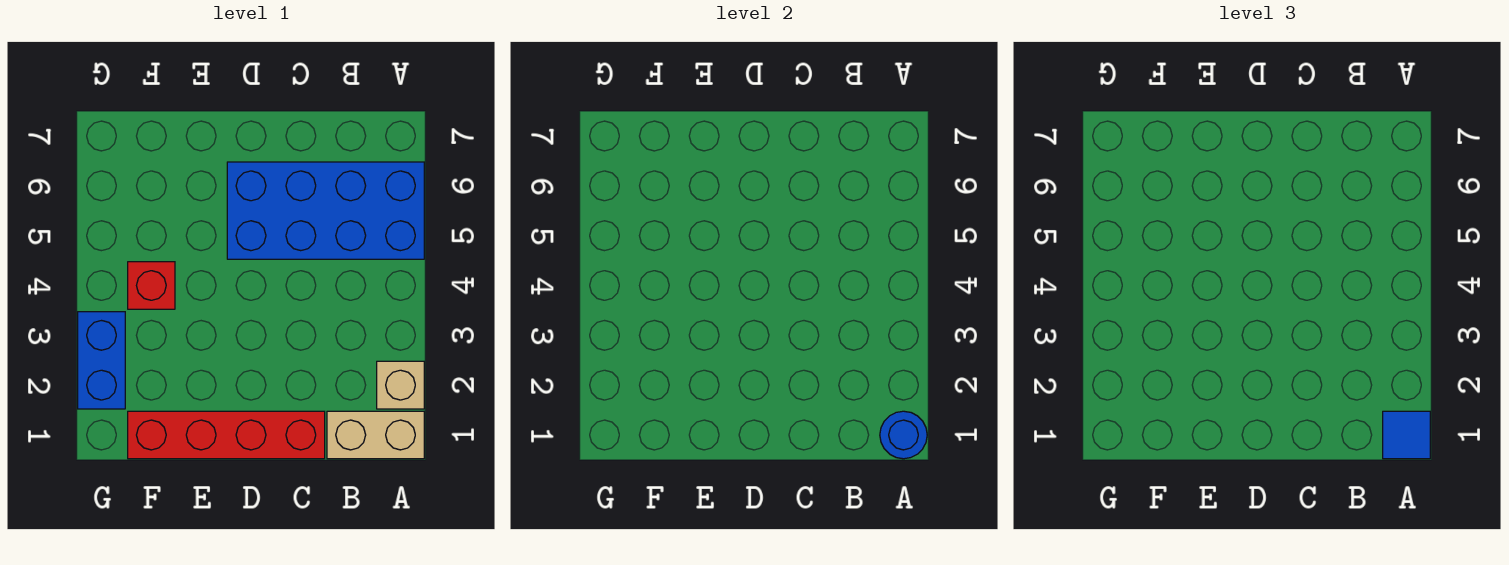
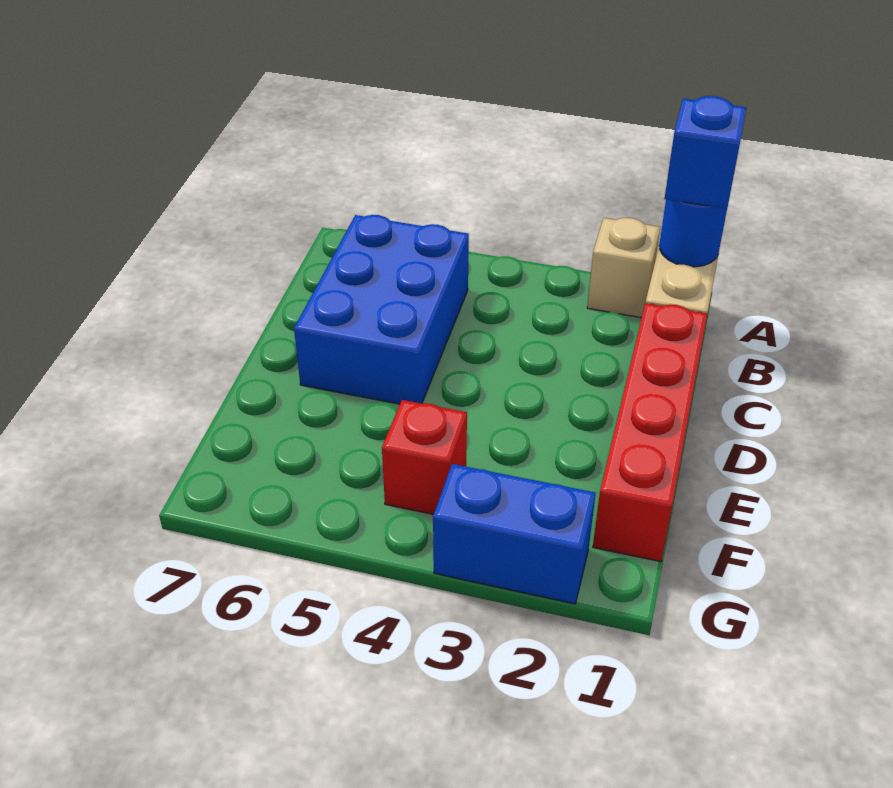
blue tile A1 level 3 -> blue brick A1 level 3
blue brick A5:D6 level 1 -> blue brick B5:D6 level 1

